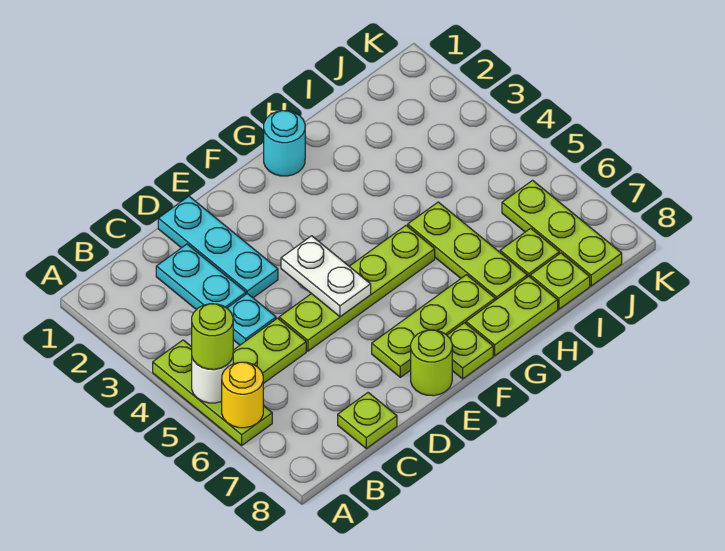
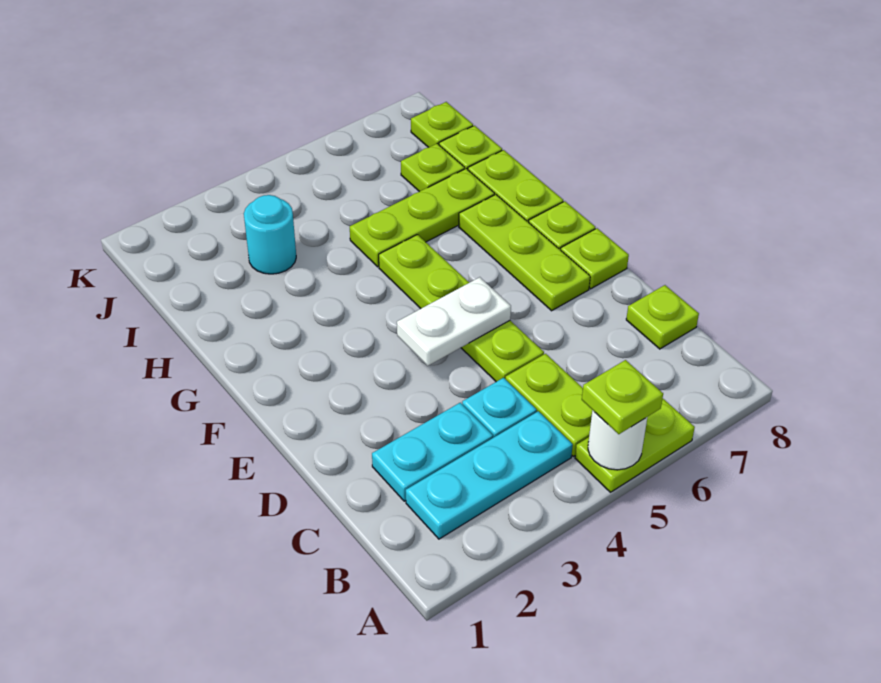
lime plate A4:A6 level 1 -> lime plate A5:A6 level 1
lime round brick A5 level 3 -> lime plate A5 level 3
yellow round brick A6 level 2 -> none
cyan plate D1:D3 level 1 -> cyan plate B2:B4 level 1
lime round brick E8 level 1 -> lime plate E8 level 1
cyan round brick G1 level 1 -> cyan round brick I3 level 1
lime plate J6:J8 level 1 -> lime plate J8 level 1

